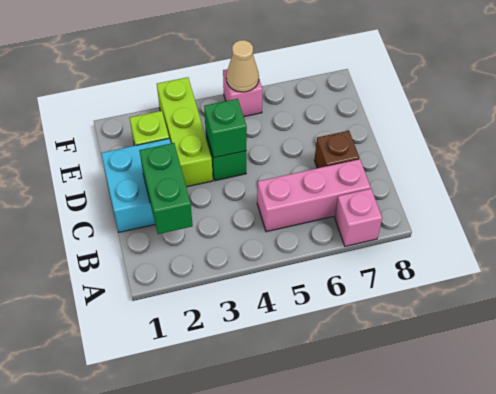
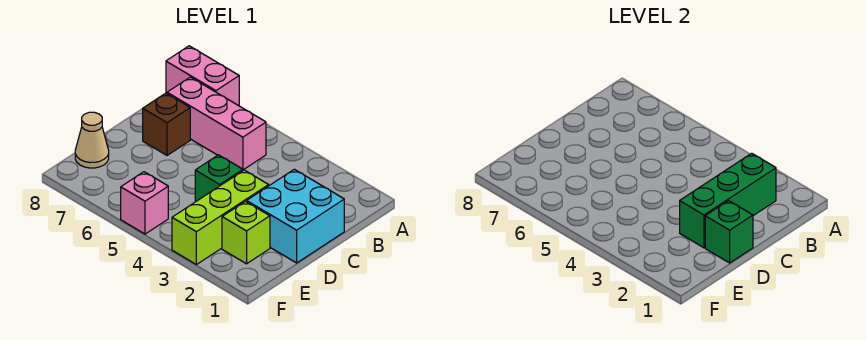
pink brick A7 level 1 -> pink brick A7:A8 level 1
green brick B2:C2 level 2 -> green brick B2:D2 level 2
green brick D4 level 2 -> green brick D1 level 2
tan cone F5 level 2 -> tan cone E8 level 1

